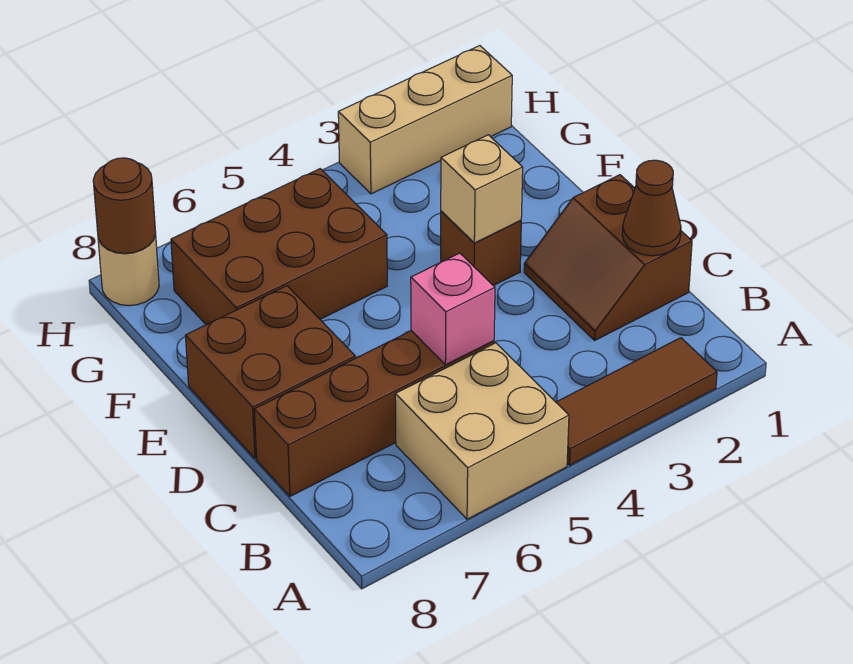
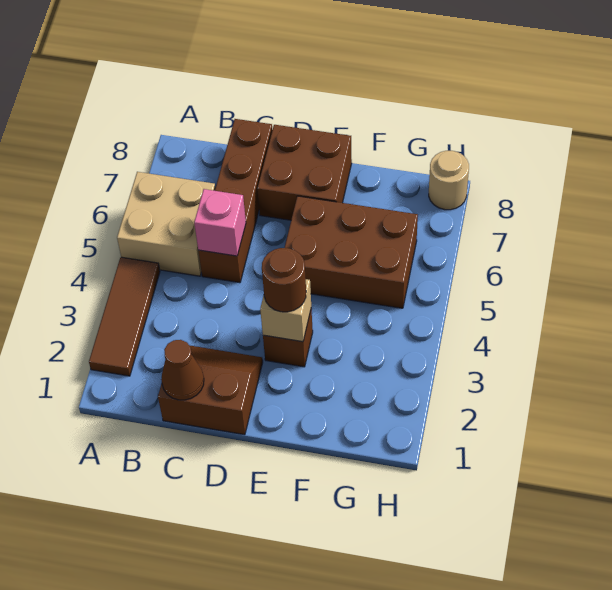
brown brick F5:G7 level 1 -> brown brick E5:G6 level 1
tan brick H1:H3 level 1 -> none
brown round brick H8 level 2 -> brown round brick E3 level 3

